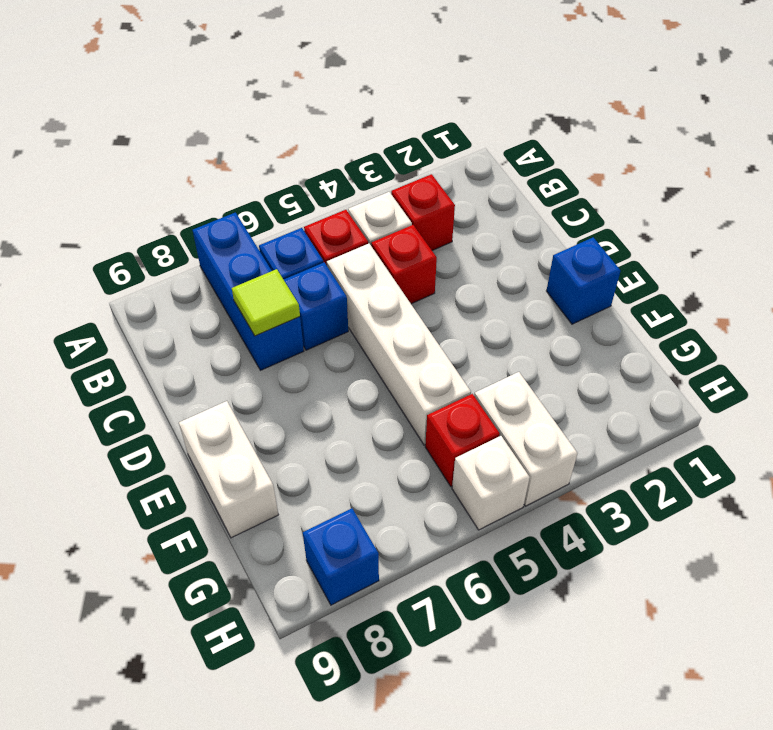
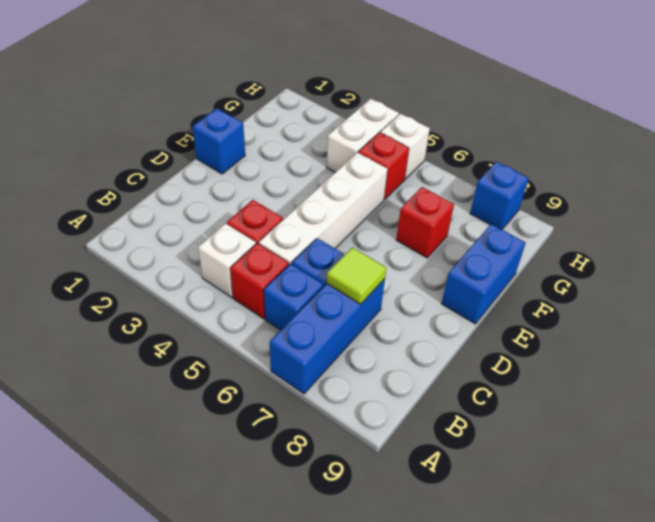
red brick B3 level 1 -> red brick F7 level 1
white brick E9:F9 level 1 -> blue brick E9:F9 level 1

